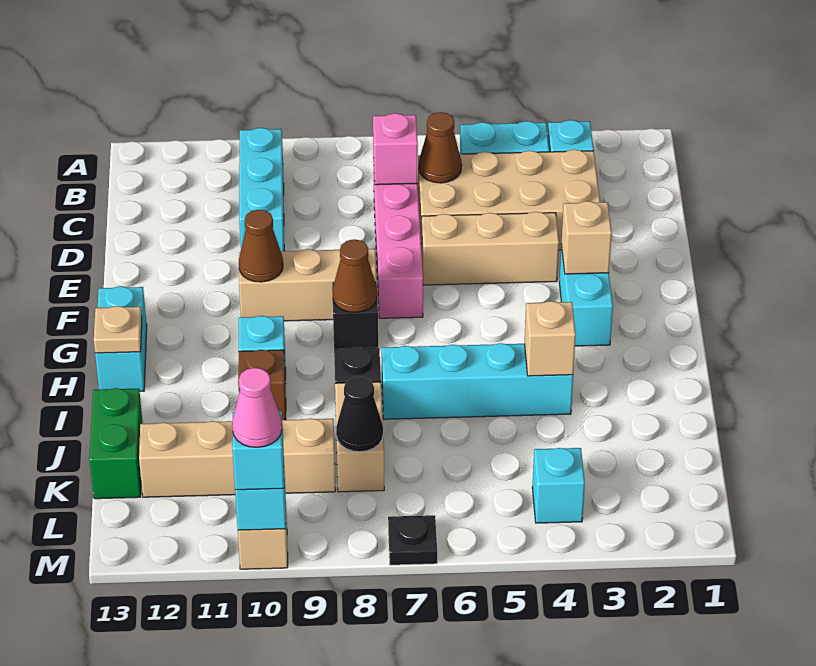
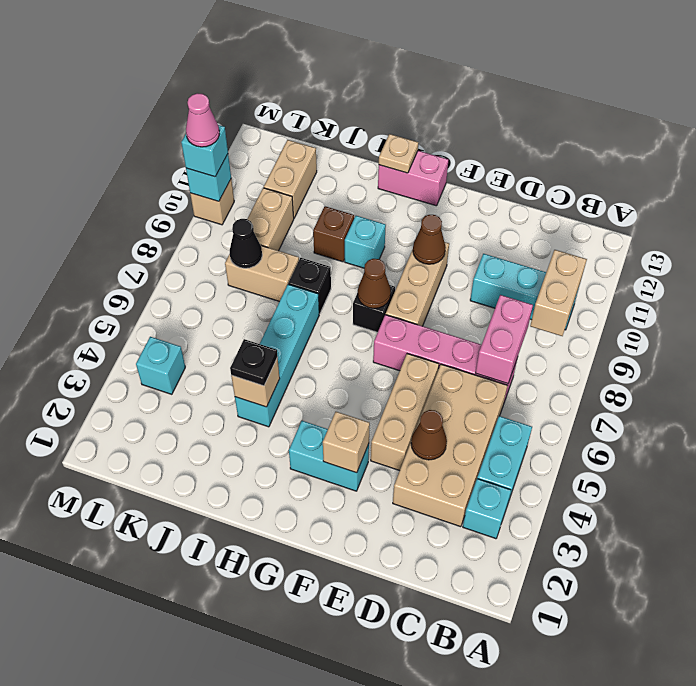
none -> tan brick B9:B10 level 2
brown cone C6 level 2 -> brown cone D4 level 2
pink brick C7 level 2 -> pink brick C7:C8 level 2
cyan brick G13:H13 level 1 -> pink brick G13:H13 level 1
green brick J13:K13 level 1 -> none
black plate M7 level 1 -> black plate I4 level 3

